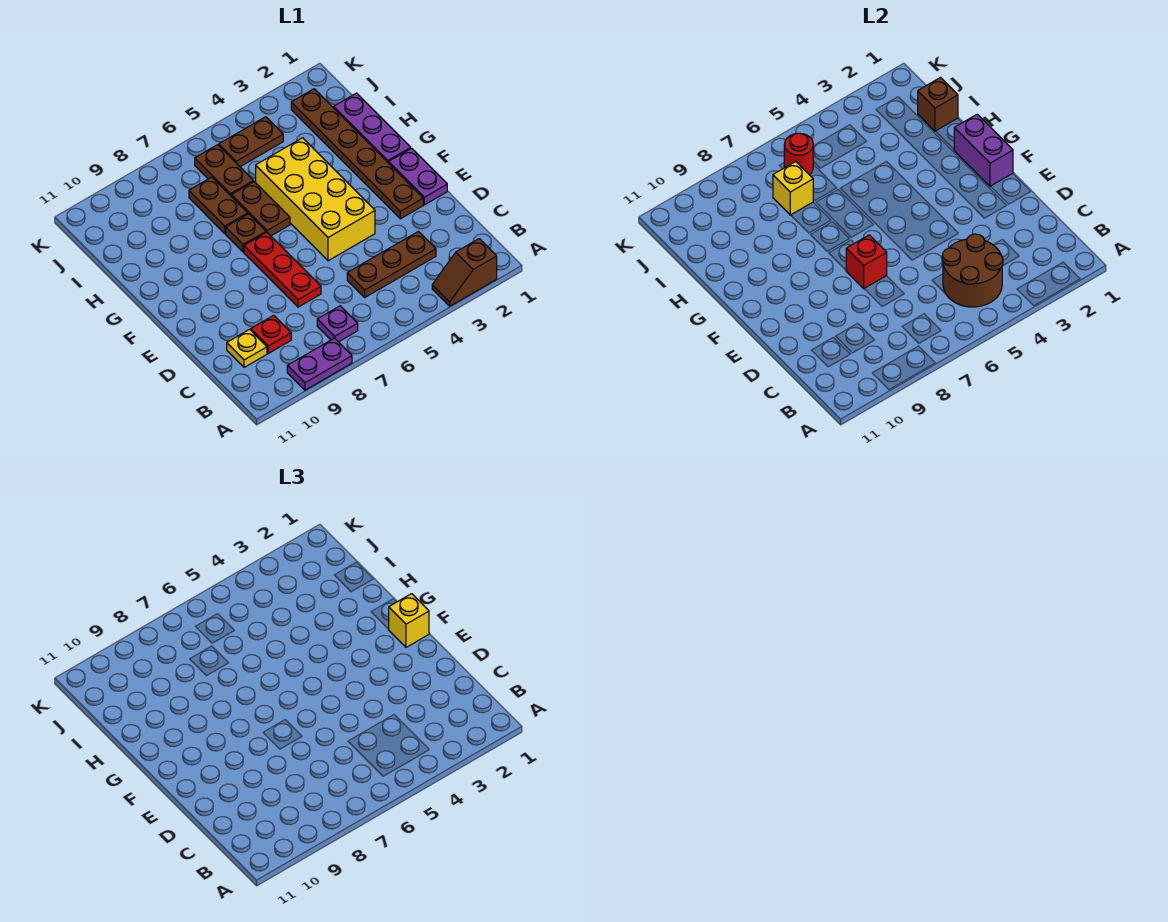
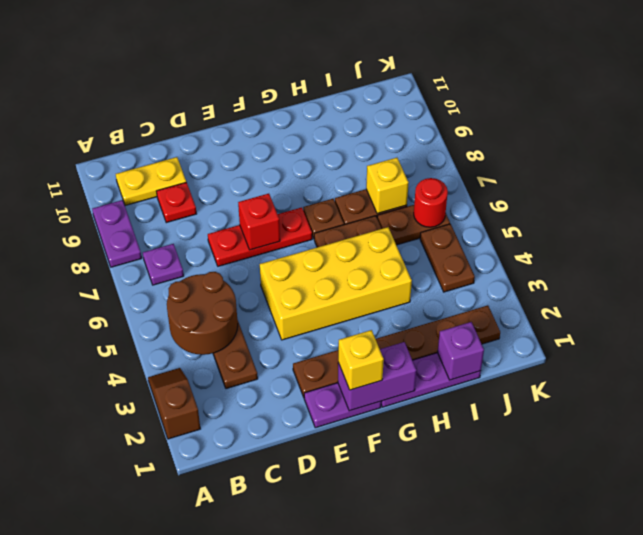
yellow plate C10 level 1 -> yellow plate B10:C10 level 1
brown brick I1 level 2 -> purple brick I1 level 2

